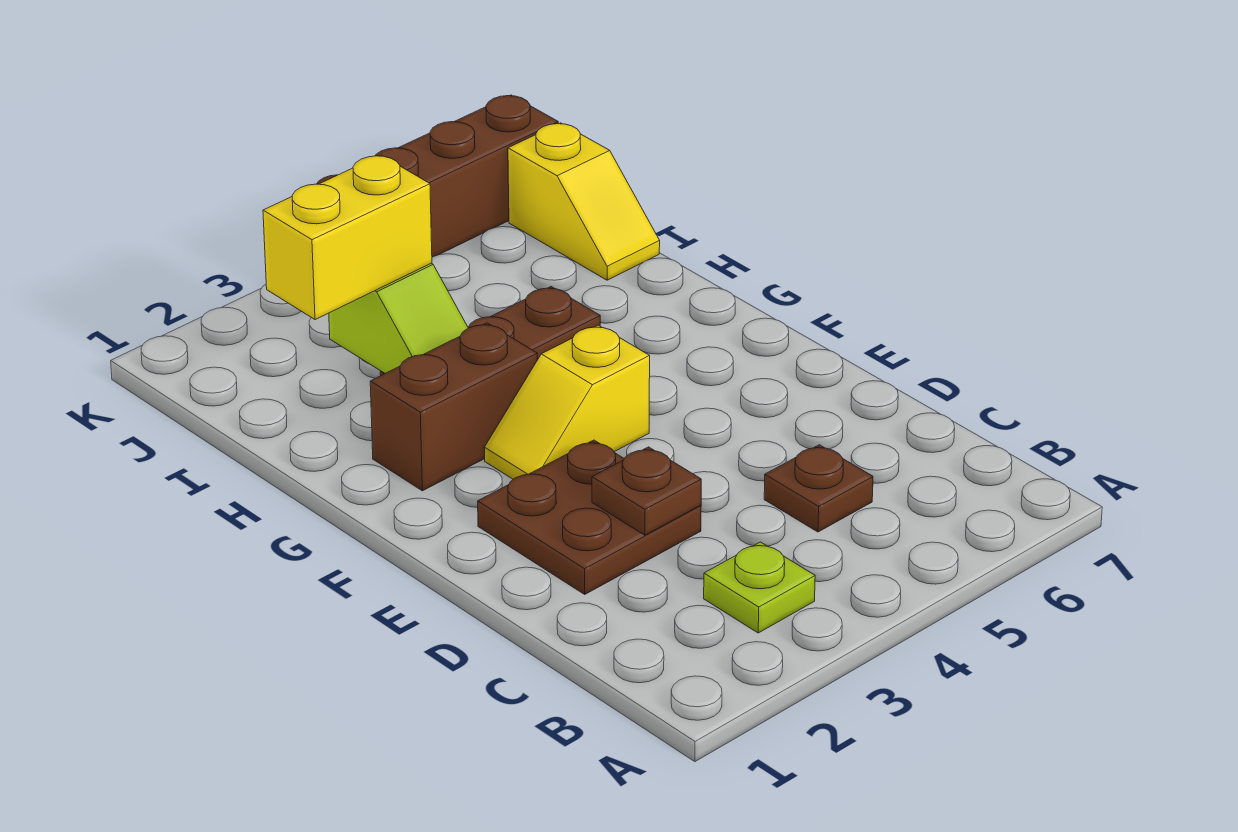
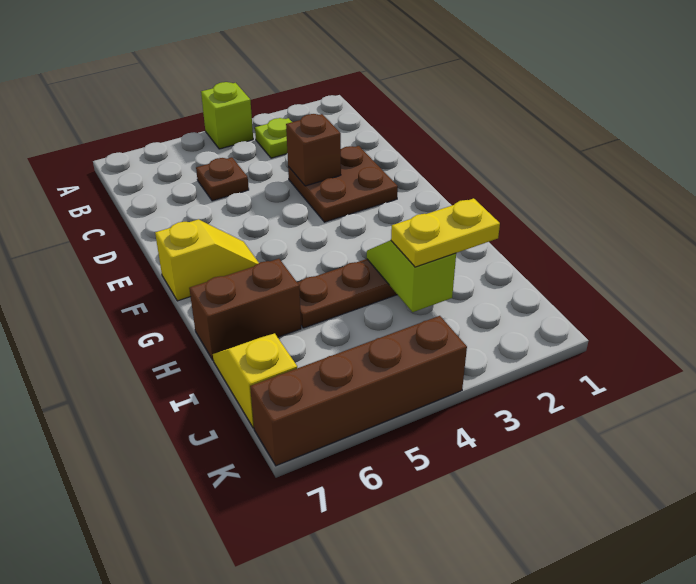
none -> lime brick A4 level 1
brown plate D3 level 2 -> brown brick D3 level 2
yellow slope F3:F4 level 1 top 4 -> yellow slope F6:F7 level 1 top 7
brown brick G2:G3 level 1 -> brown brick H6:H7 level 1
yellow brick I2:I3 level 3 -> yellow plate I2:I3 level 3

